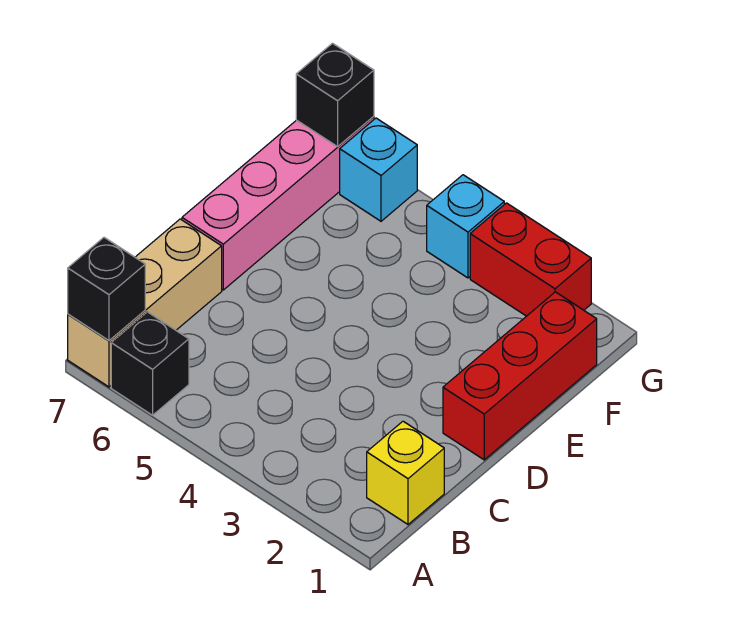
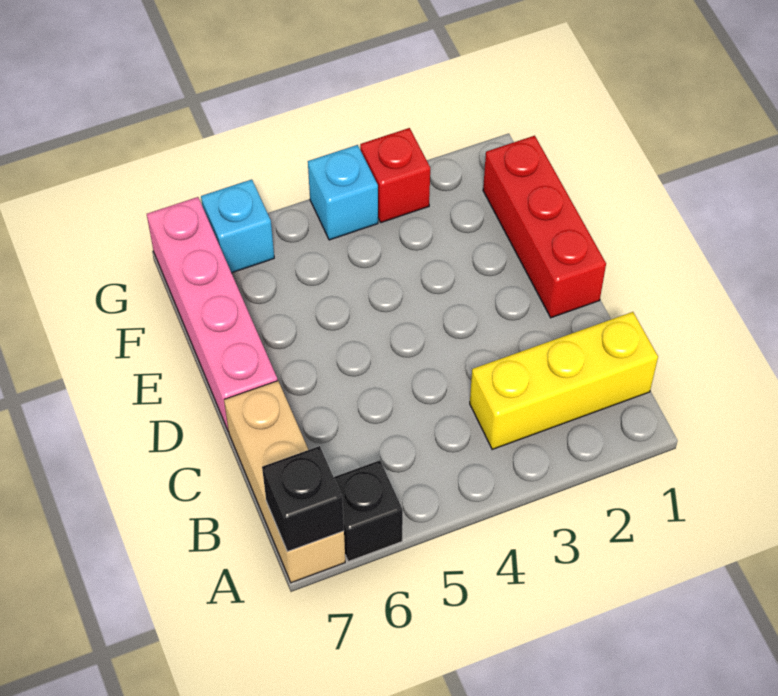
yellow brick B1 level 1 -> yellow brick B1:B3 level 1
red brick G2:G3 level 1 -> red brick G3 level 1
black brick G7 level 2 -> none

